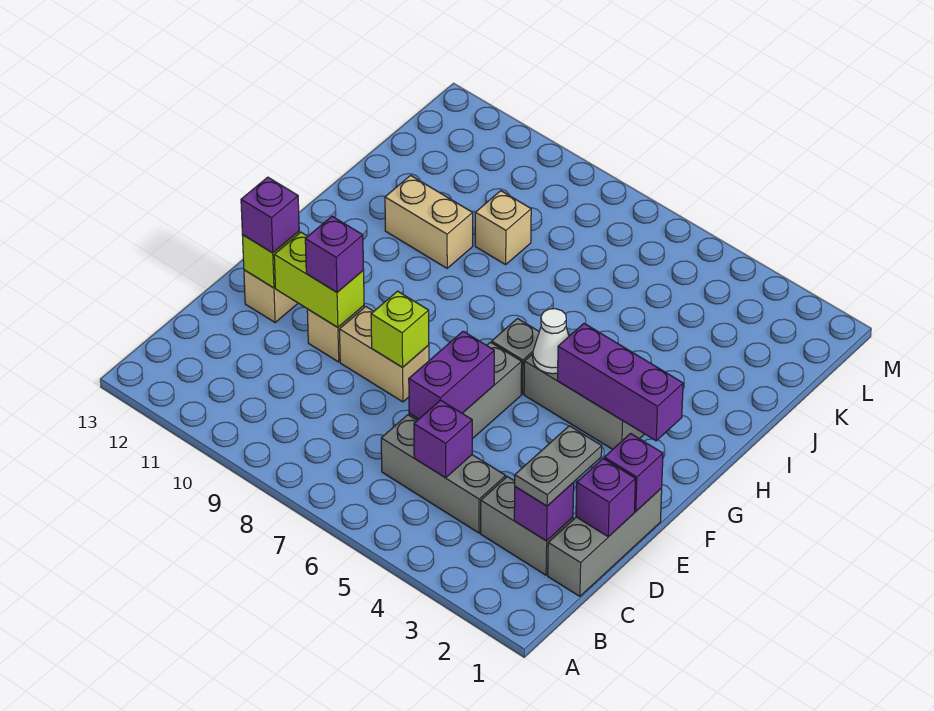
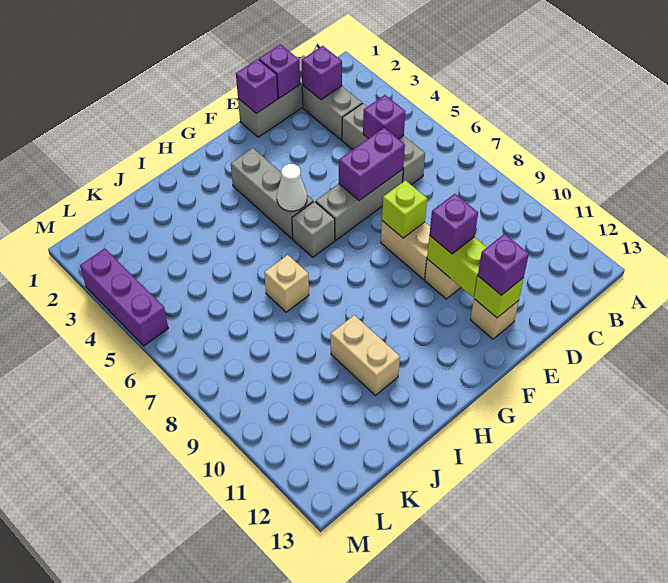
grey plate C2:D2 level 3 -> none
purple brick G2:G4 level 2 -> purple brick M3:M5 level 1
tan brick J9 level 1 -> tan brick I7 level 1

